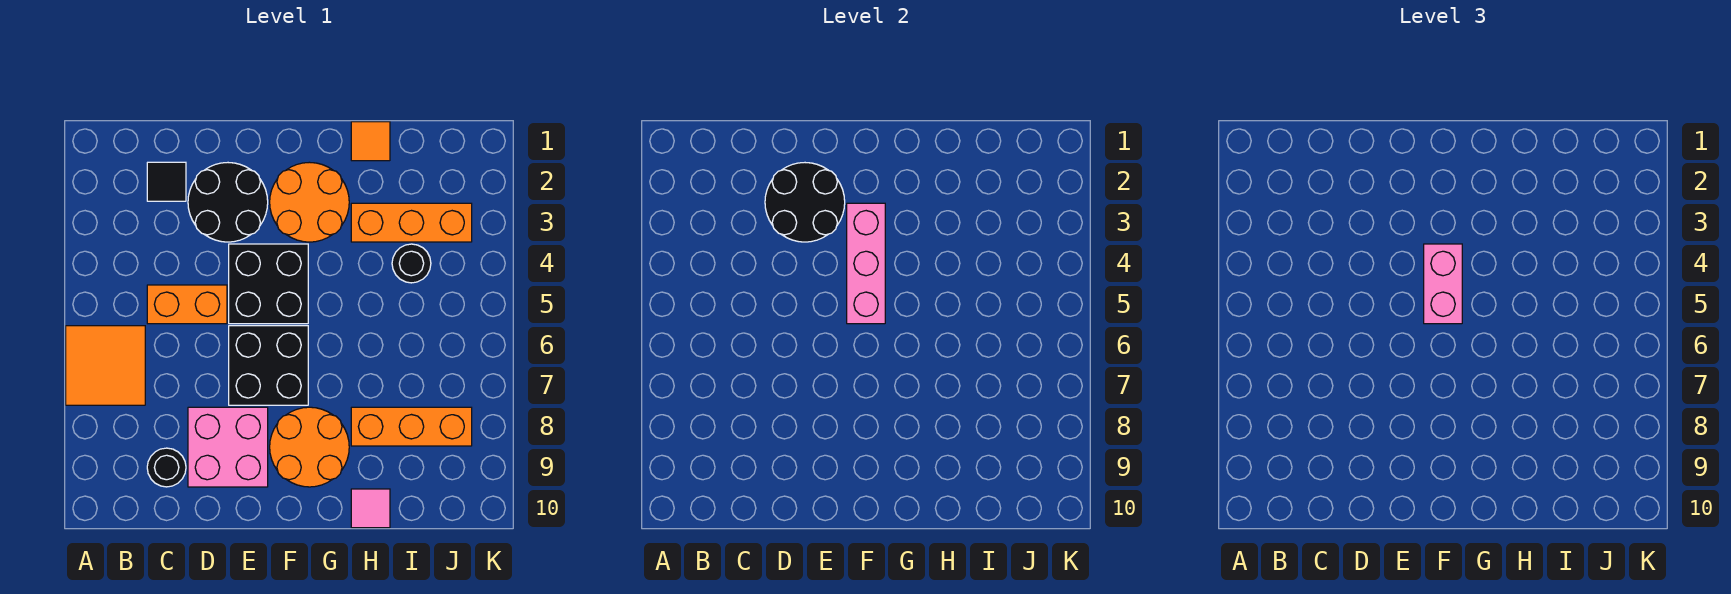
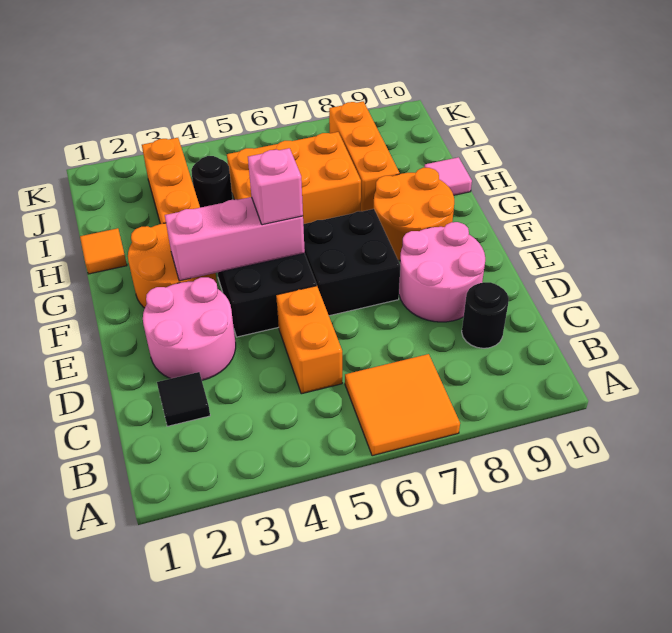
black round brick D2:E3 level 1 -> pink round brick D2:E3 level 1
black round brick D2:E3 level 2 -> none
pink brick D8:E9 level 1 -> pink round brick D8:E9 level 1
pink brick F4:F5 level 3 -> pink brick F5 level 3
none -> orange brick H5:I7 level 1

